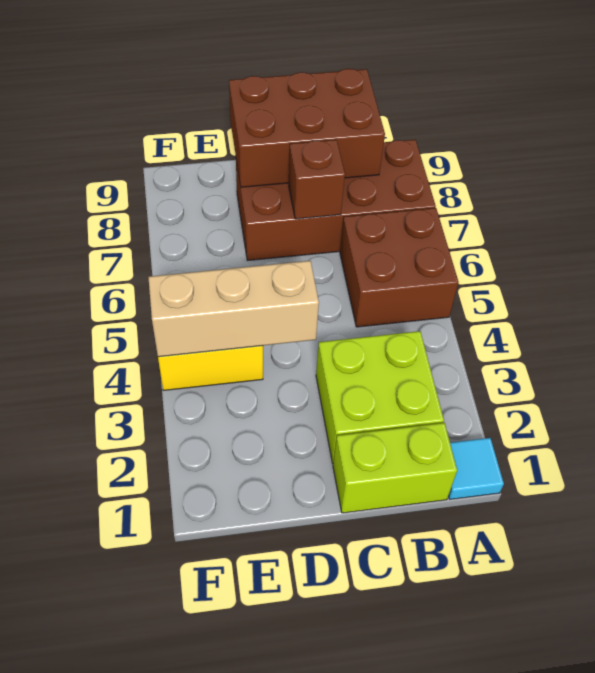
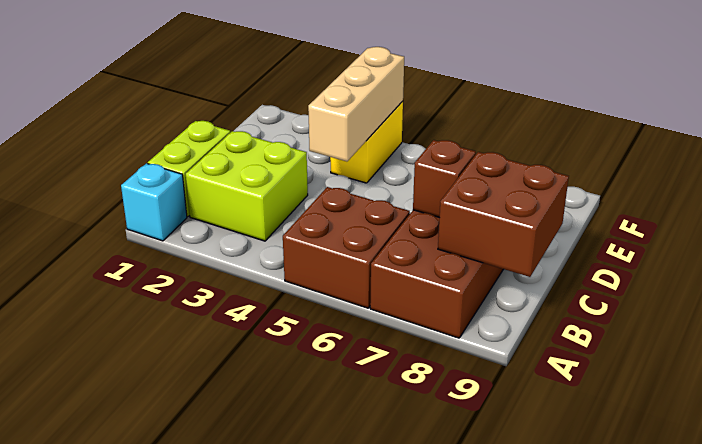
cyan tile A1 level 1 -> cyan brick A1 level 1
brown brick B8:D9 level 2 -> brown brick B8:C9 level 2

